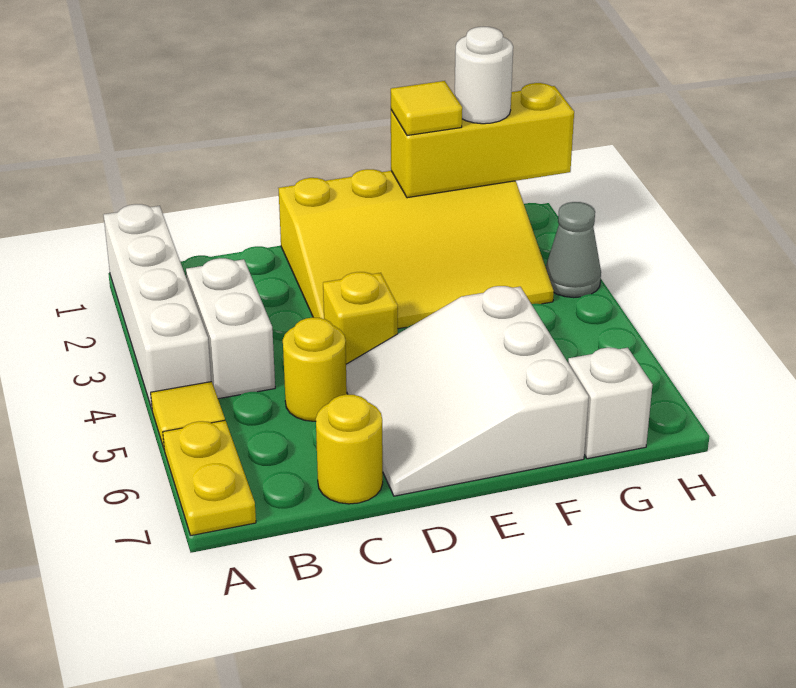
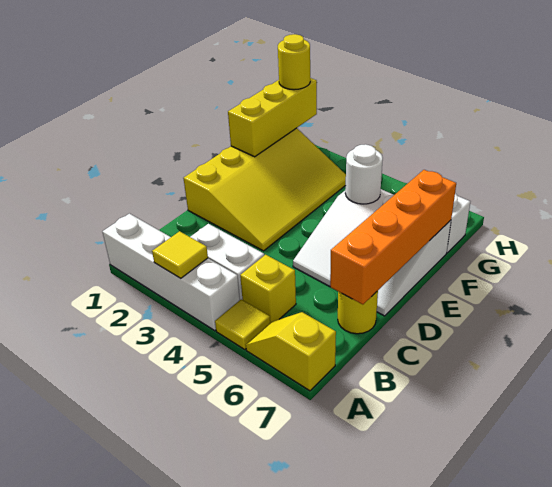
yellow plate A6:A7 level 1 -> yellow slope A6:A7 level 1 top 7
yellow round brick C5 level 1 -> yellow round brick H1 level 3
none -> orange brick C7:F7 level 2
yellow brick D4 level 1 -> yellow brick B5 level 1
yellow tile F1 level 3 -> yellow tile A3 level 2
white round brick G1 level 3 -> white round brick F5 level 2
grey cone H3 level 1 -> none

